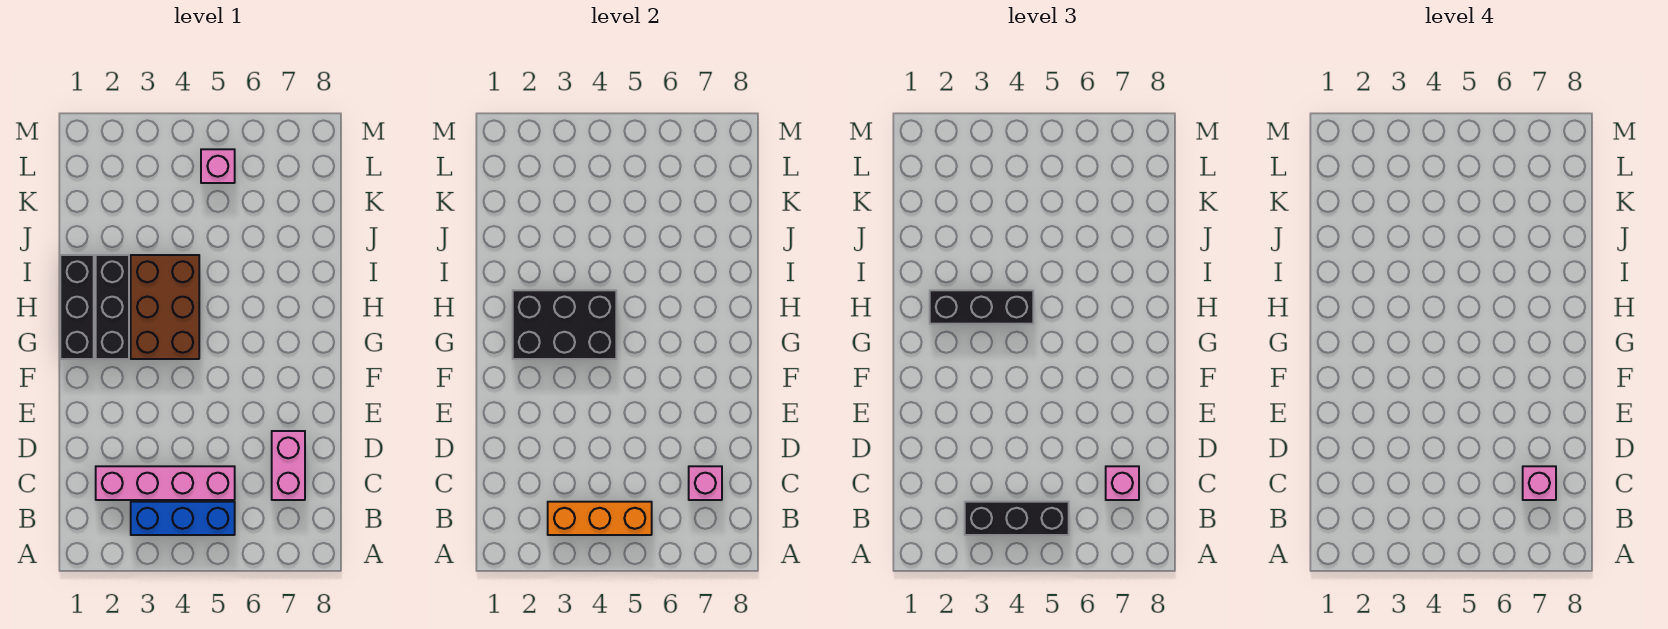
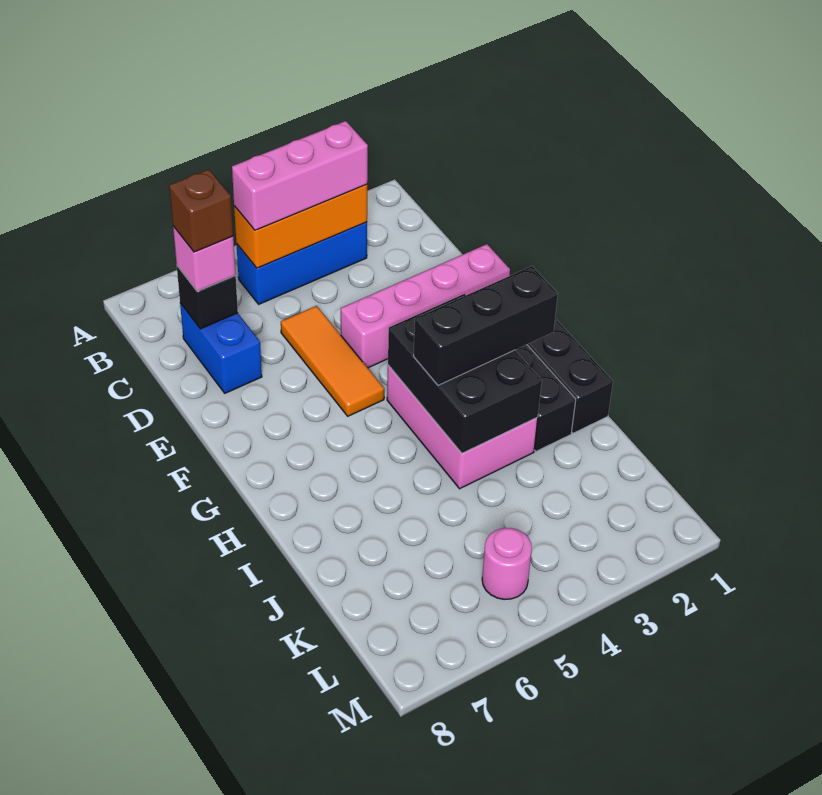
black brick B3:B5 level 3 -> pink brick B3:B5 level 3
pink brick C2:C5 level 1 -> pink brick E1:E4 level 1
pink brick C7:D7 level 1 -> blue brick C7:D7 level 1
pink brick C7 level 2 -> black brick C7 level 2
pink brick C7 level 4 -> brown brick C7 level 4
none -> orange tile D5:F5 level 1
black brick G2:H4 level 2 -> black brick G3:I4 level 2
brown brick G3:I4 level 1 -> pink brick G3:I4 level 1
pink brick L5 level 1 -> pink round brick L5 level 1

